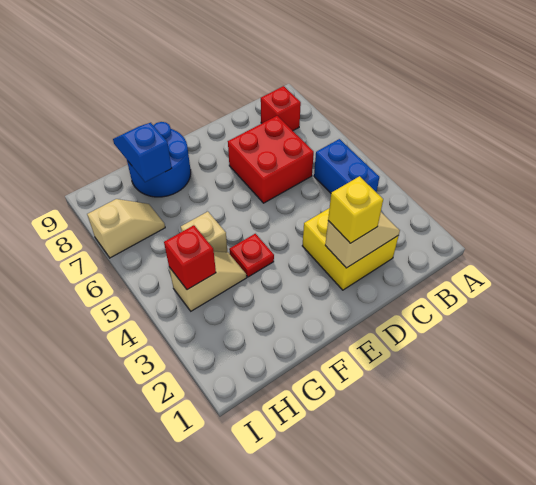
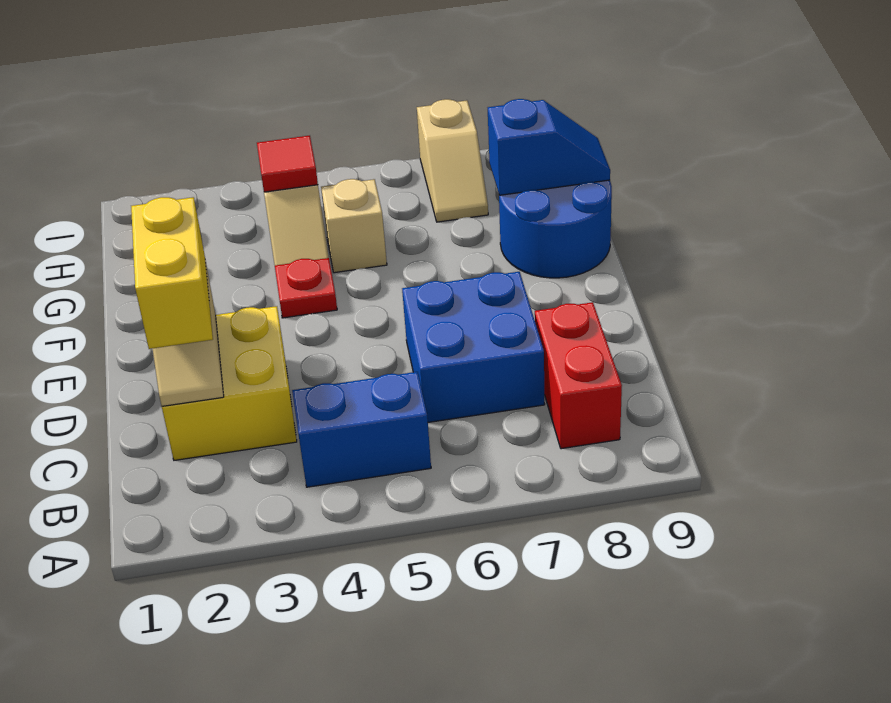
red brick B8 level 1 -> red brick B8:C8 level 1
red brick C6:D7 level 1 -> blue brick C6:D7 level 1
yellow brick D2 level 3 -> yellow brick C2:D2 level 3
red brick H4 level 2 -> red tile H4 level 2

